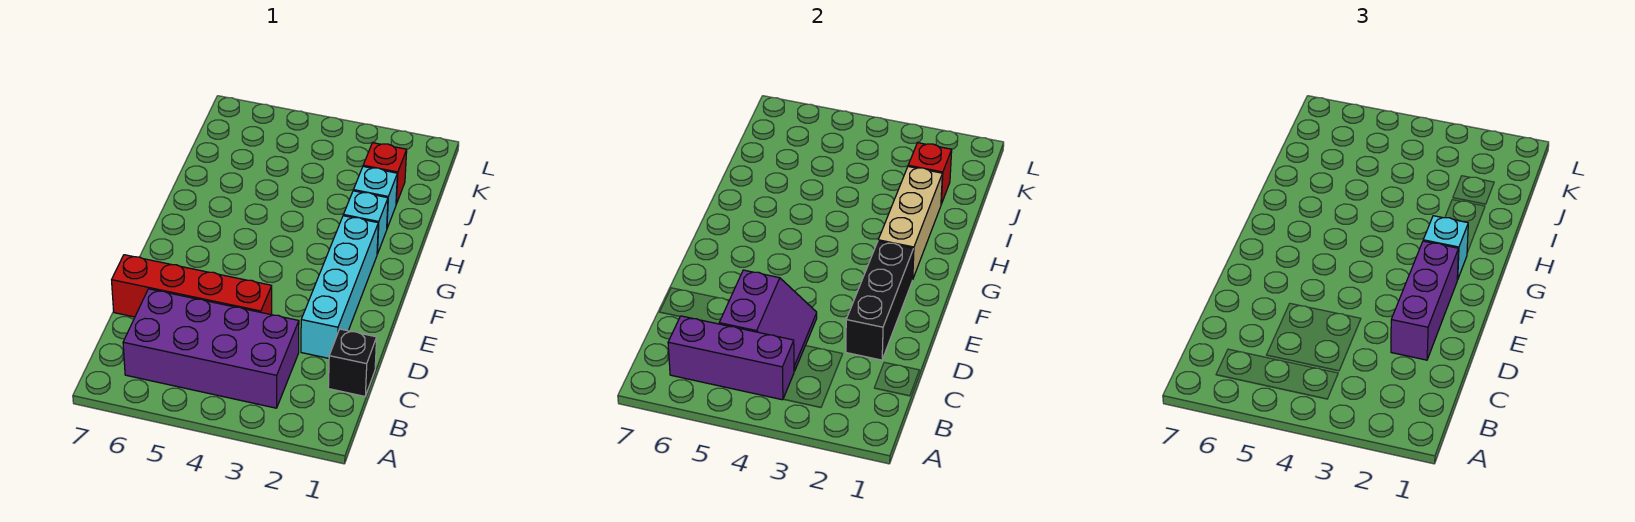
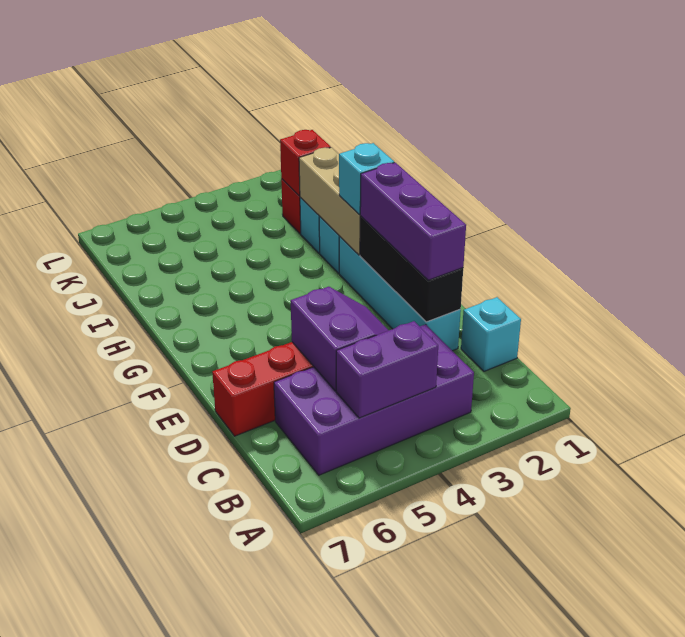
purple brick B4:B6 level 2 -> purple brick B4:B5 level 2
black brick C1 level 1 -> cyan brick C1 level 1

